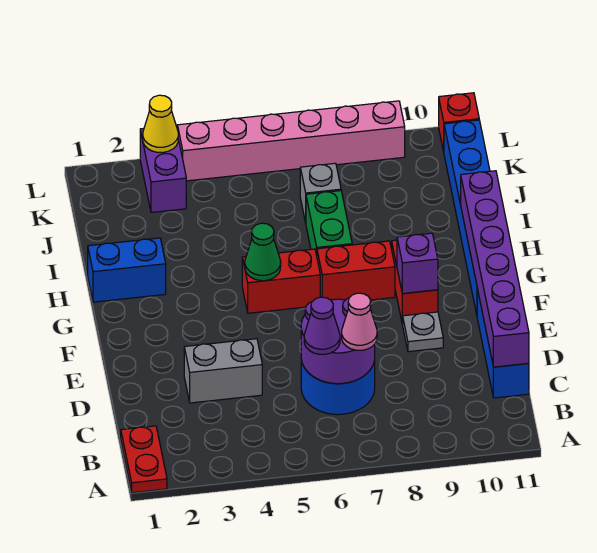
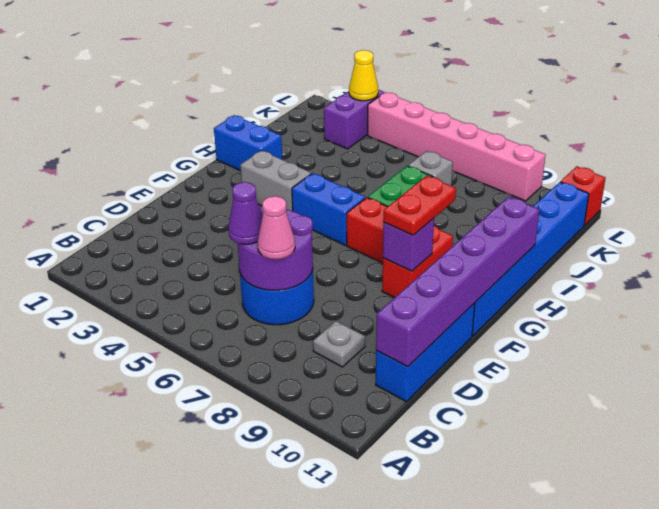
red plate A1:B1 level 1 -> red plate F9:G9 level 3
grey brick D3:D4 level 1 -> grey brick G3:G4 level 1
grey plate E9 level 1 -> grey plate C9 level 1
red brick G5:G6 level 1 -> blue brick G5:G6 level 1
green cone G5 level 2 -> none

